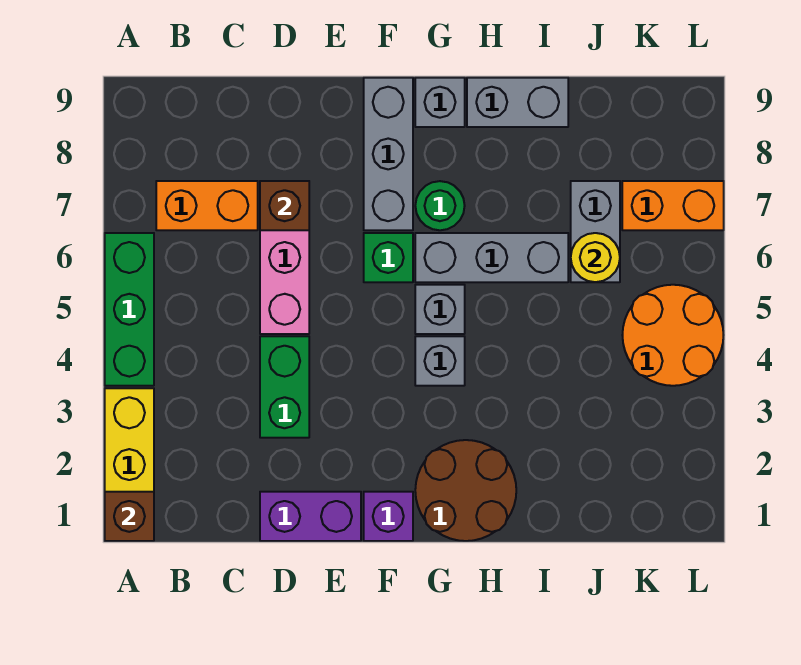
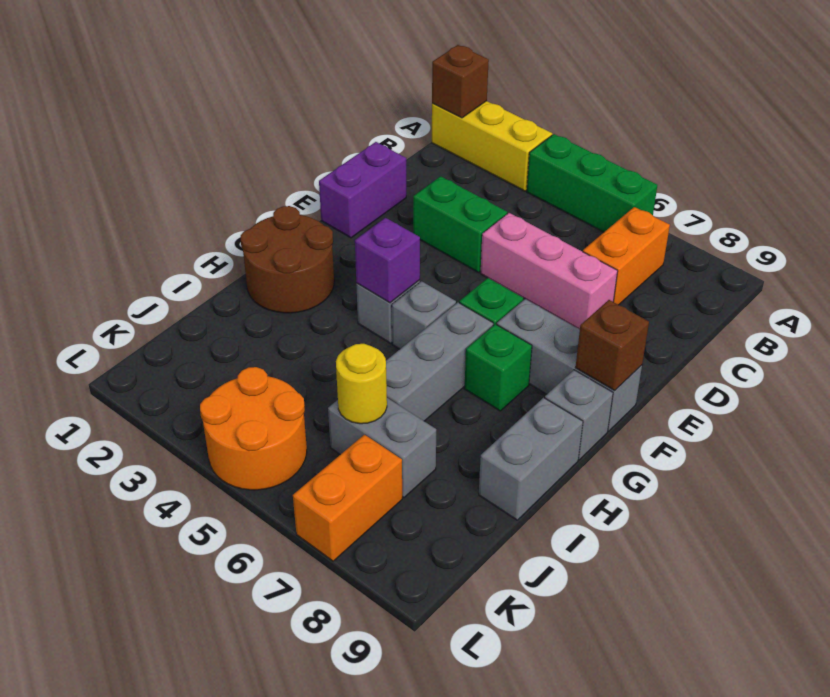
brown brick D7 level 2 -> brown brick F9 level 2
purple brick F1 level 1 -> purple brick G4 level 2
green round brick G7 level 1 -> green brick G7 level 1

